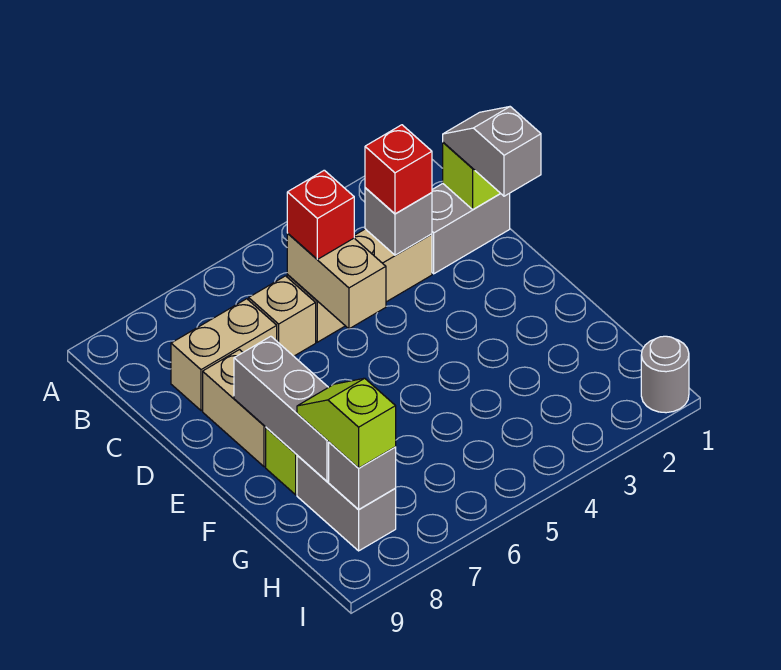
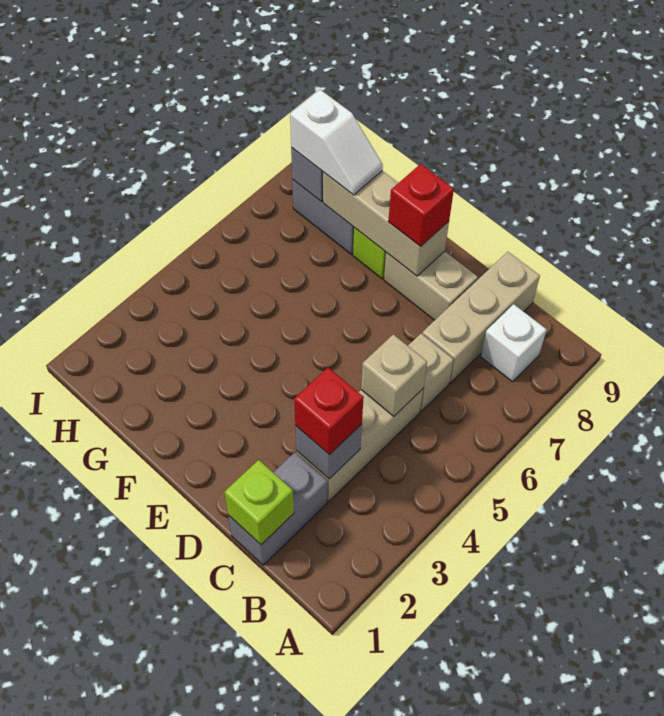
none -> white brick B8 level 1
grey slope C1:D1 level 3 top D -> none
tan brick C5:D5 level 2 -> tan brick C5 level 2
red brick C5 level 3 -> red brick E8 level 3
tan brick C7:C8 level 1 -> tan brick C7:C9 level 1
grey brick E8:G8 level 2 -> tan brick E8:G8 level 2
lime slope G8:H8 level 3 top H -> white slope G8:H8 level 3 top H
grey round brick I1 level 1 -> none

